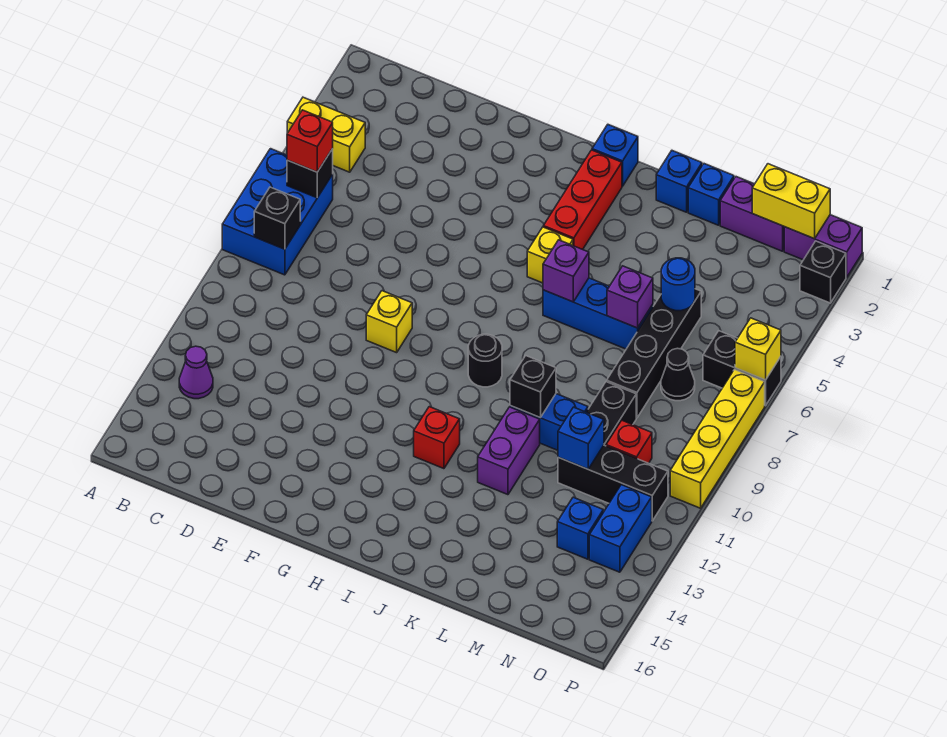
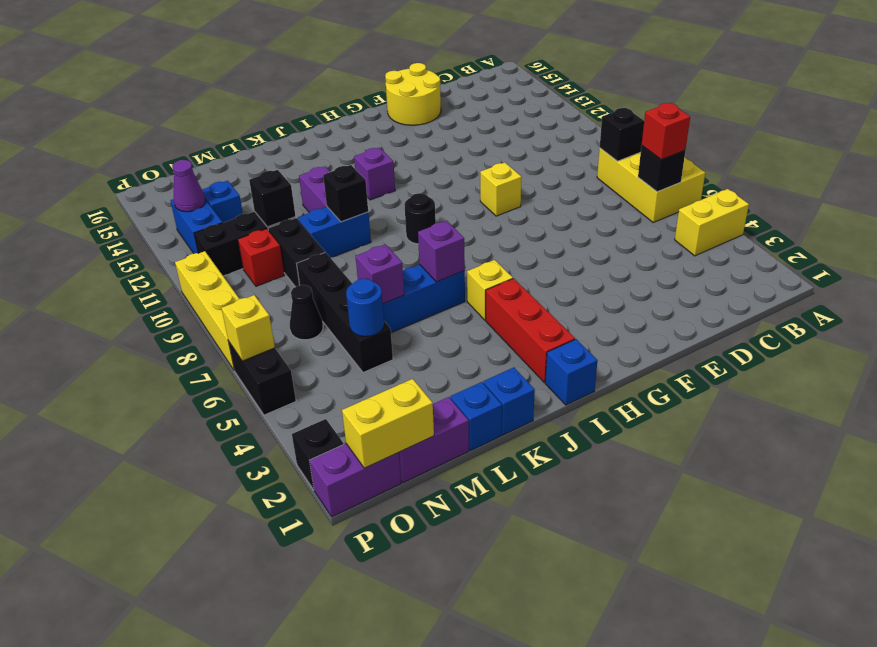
blue brick A6:B8 level 1 -> yellow brick A6:B8 level 1
purple cone B13 level 1 -> purple cone O13 level 2
none -> yellow round brick E15:F16 level 1
red brick I12 level 1 -> purple brick I12 level 1
blue brick M11 level 2 -> black brick M11 level 2
black brick O6:P6 level 1 -> black brick P5:P6 level 1

